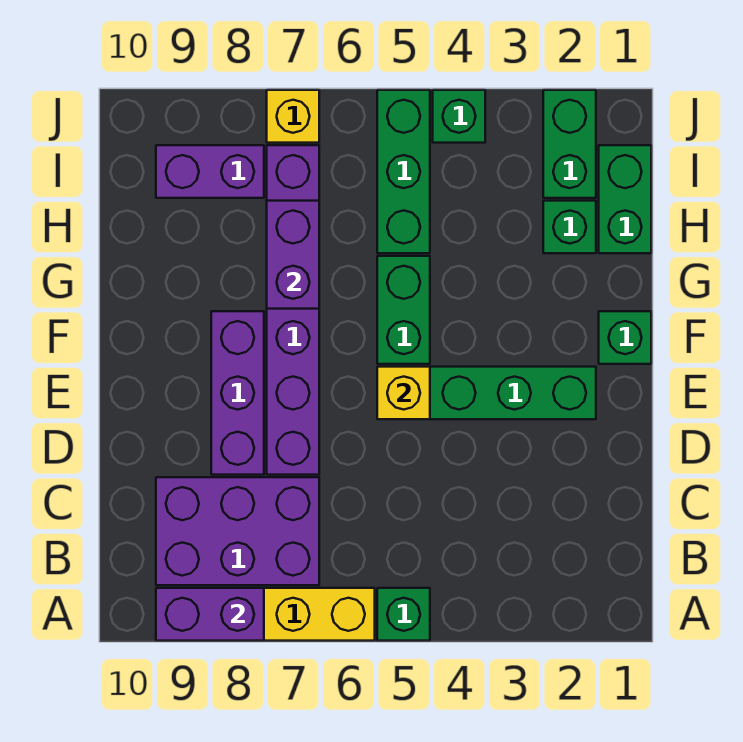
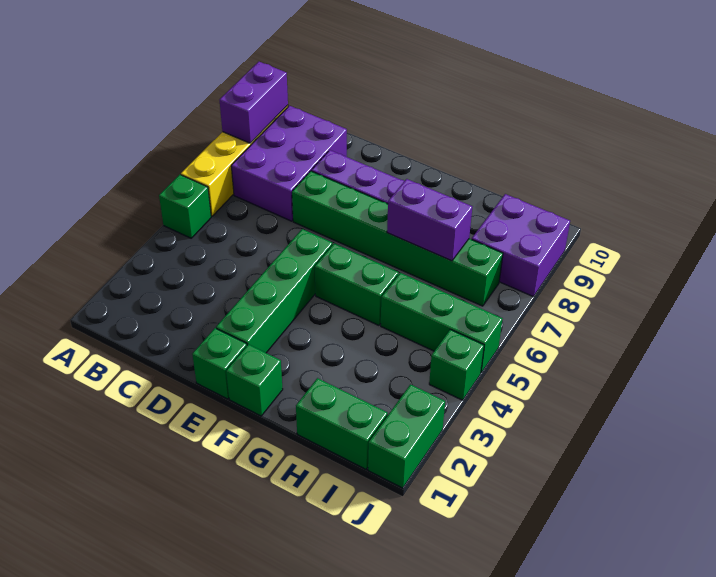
purple brick D7:I7 level 1 -> green brick D7:I7 level 1
yellow brick E5 level 2 -> none
green brick H2 level 1 -> green brick E1 level 1
green brick I2:J2 level 1 -> green brick J1:J2 level 1
purple brick I8:I9 level 1 -> purple brick I8:J9 level 1
yellow brick J7 level 1 -> none

